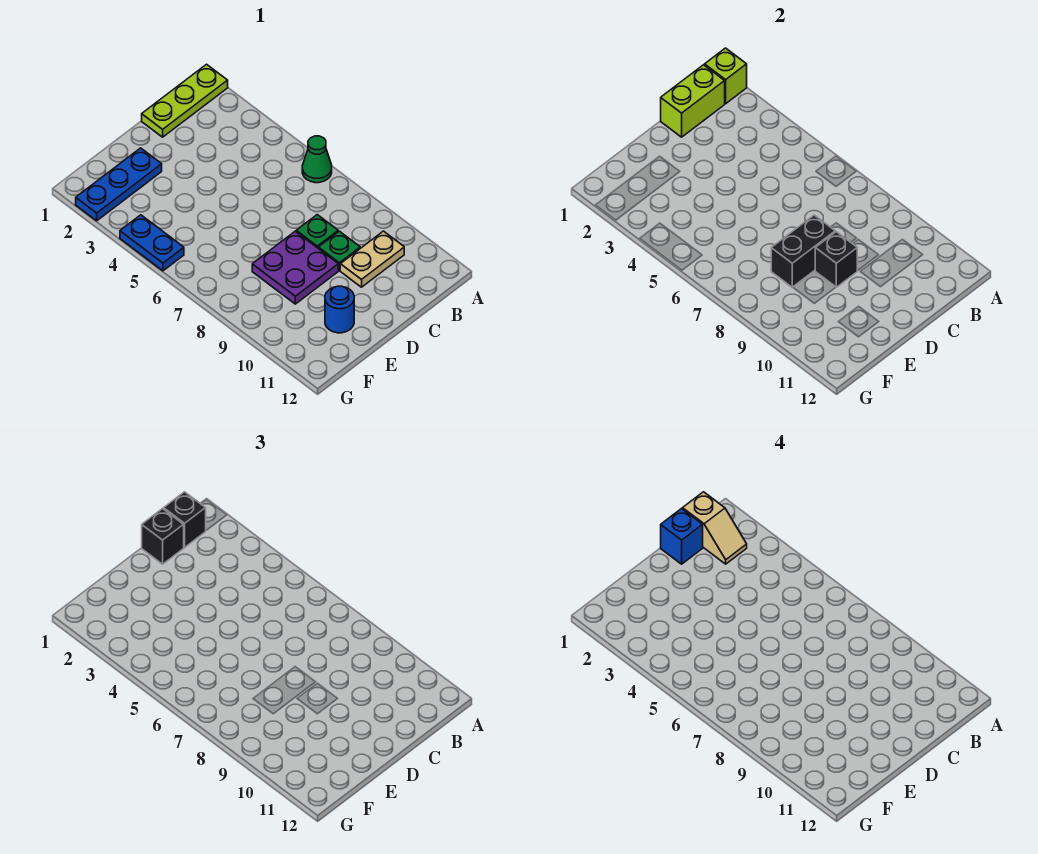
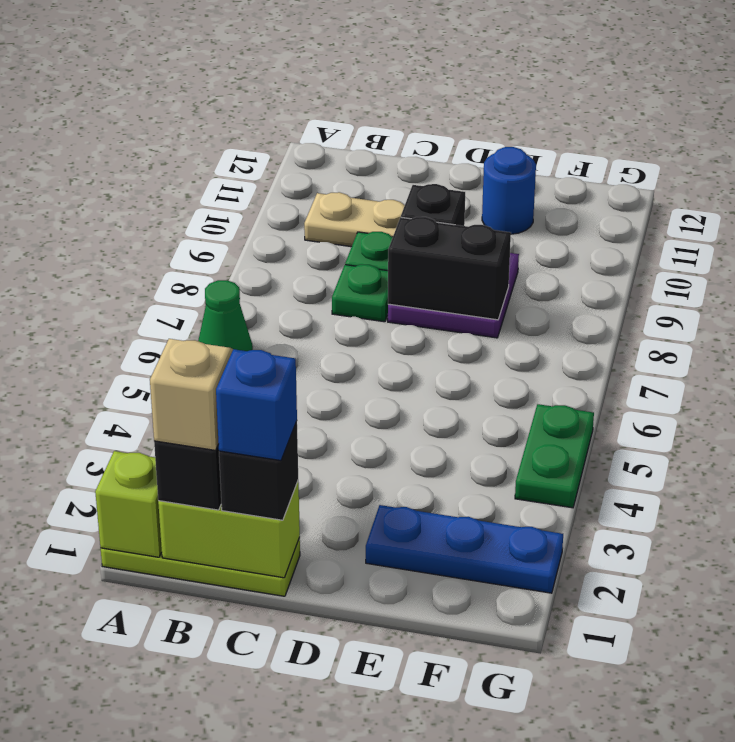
blue plate G4:G5 level 1 -> green plate G4:G5 level 1

